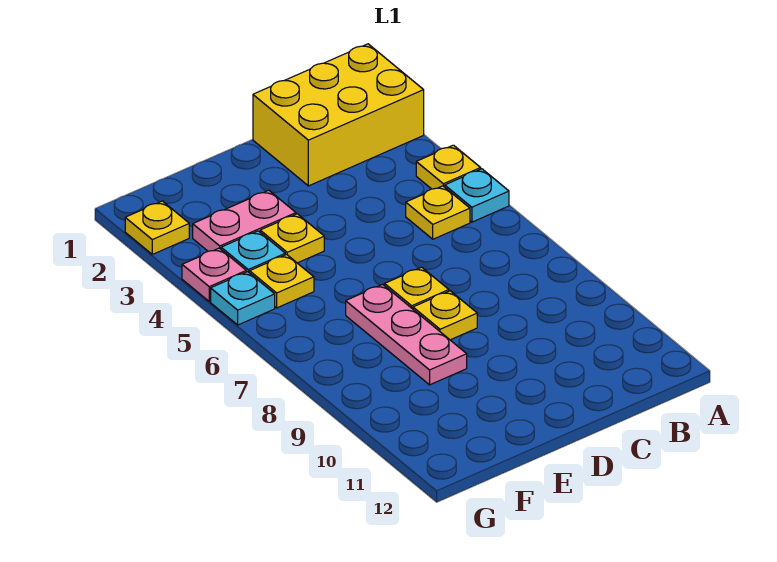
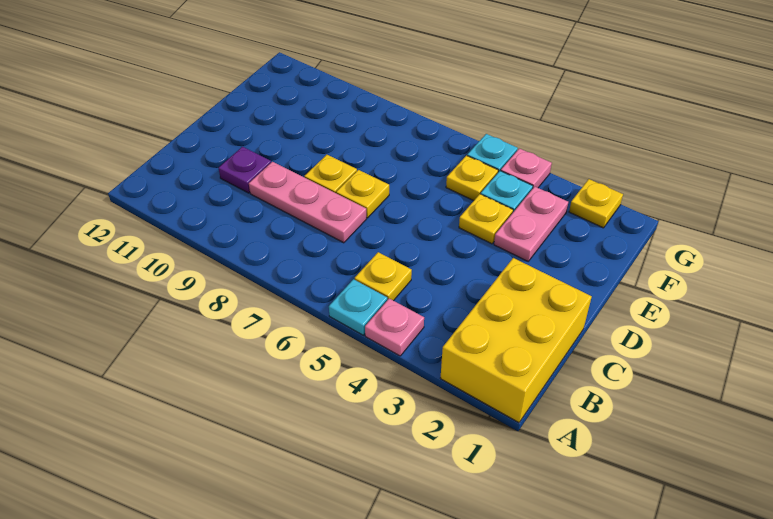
yellow plate A4 level 1 -> pink plate A4 level 1
none -> purple plate C10 level 1
pink plate E7:E9 level 1 -> pink plate C7:C9 level 1

